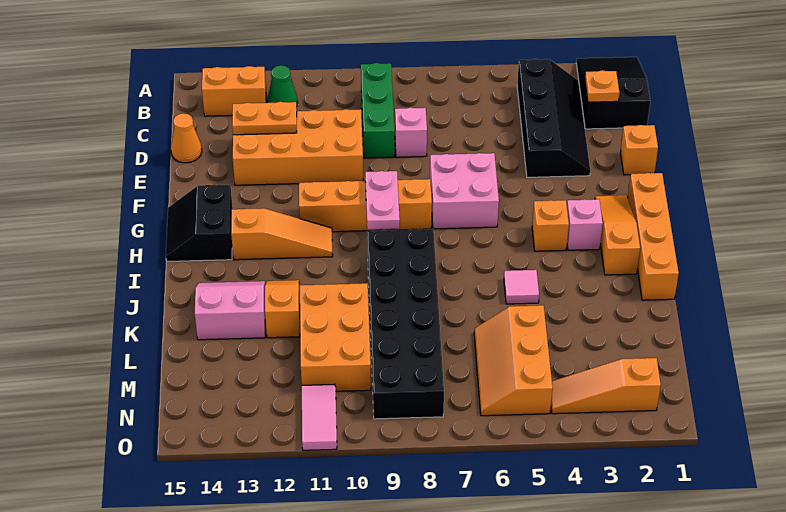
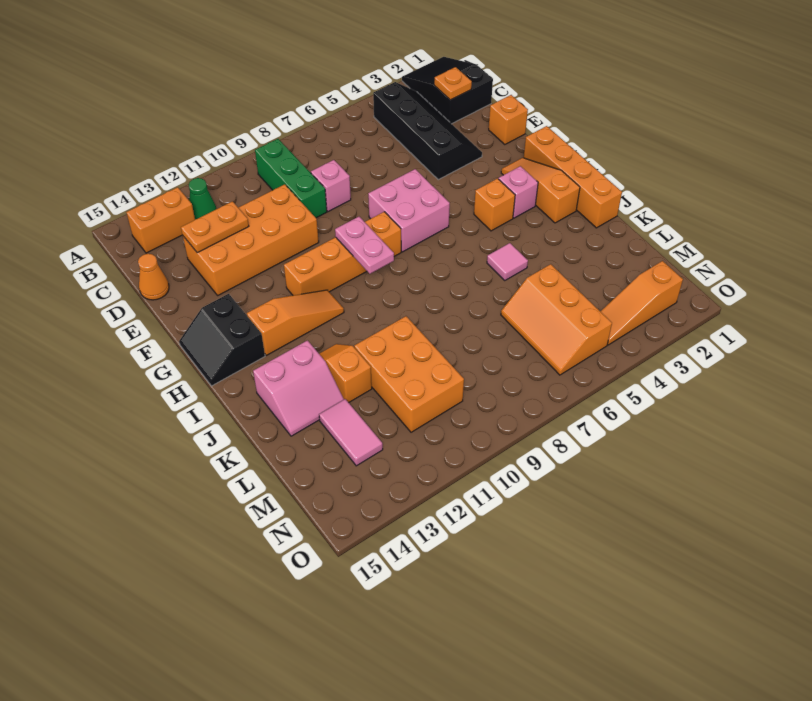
black brick I8:N9 level 1 -> none
pink slope J13:K14 level 1 top K -> pink slope J13:K14 level 1 top J
pink tile N11:O11 level 1 -> pink tile L13:M13 level 1

